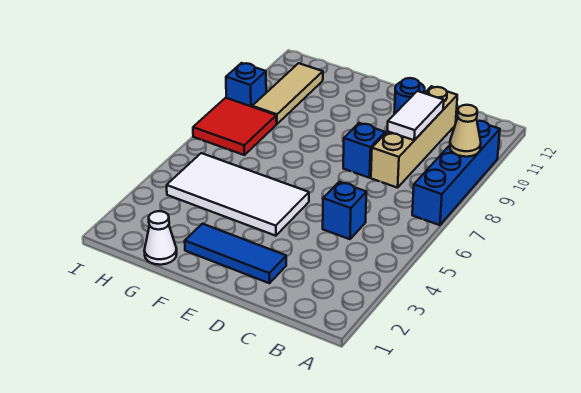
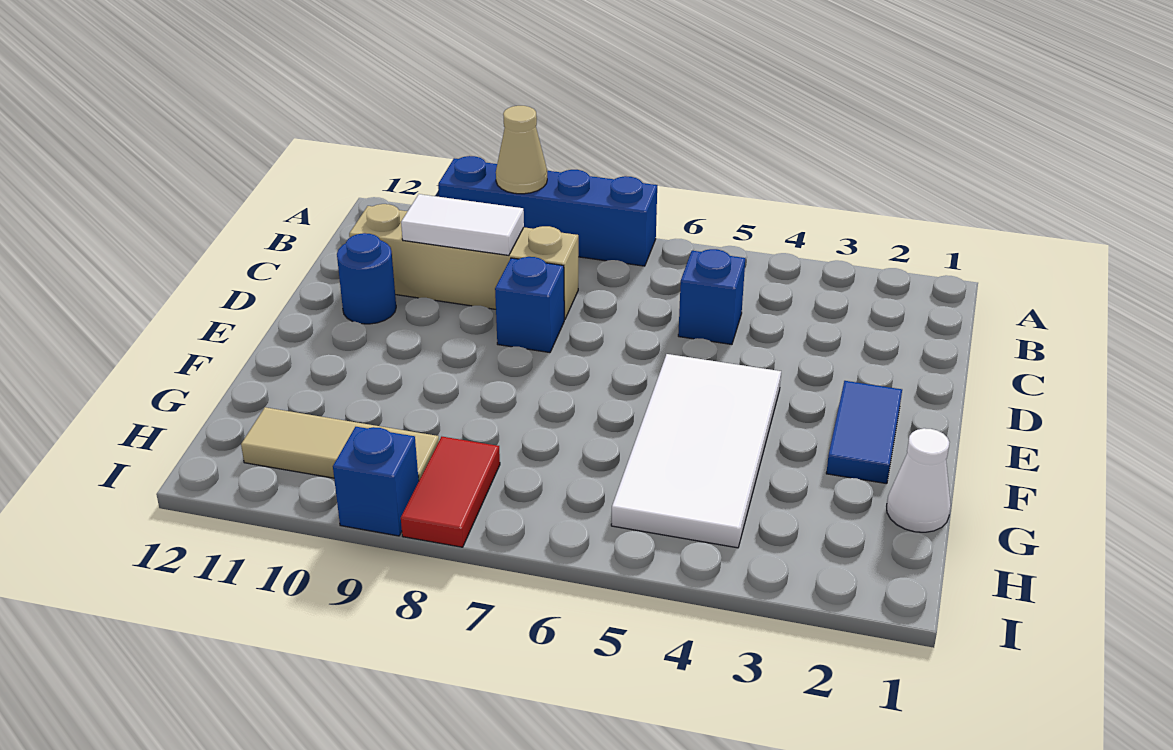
blue tile D2:F2 level 1 -> blue tile E2:F2 level 1
red tile H7:I8 level 1 -> red tile H8:I8 level 1

